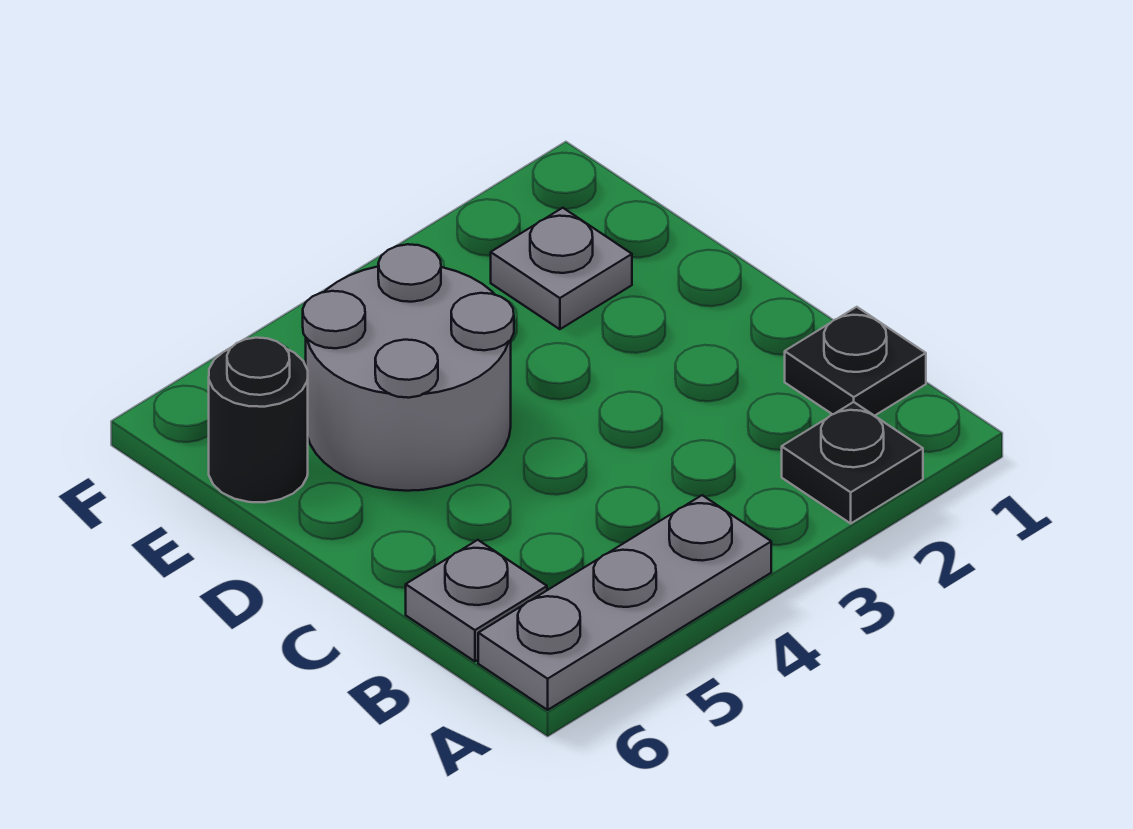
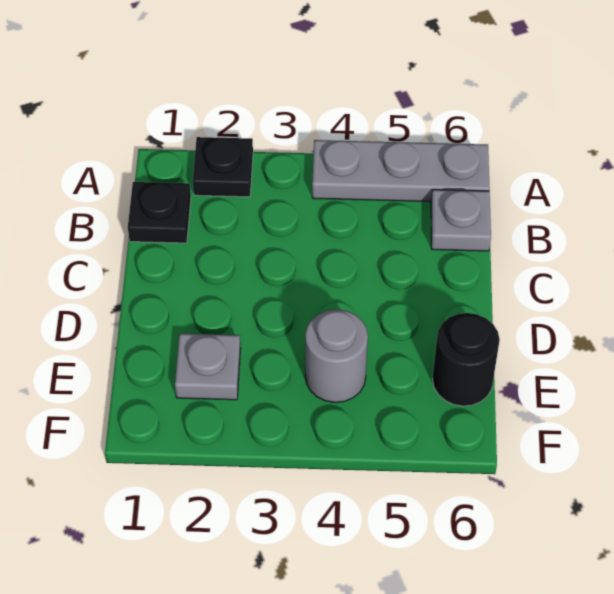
grey round brick D4:E5 level 1 -> grey round brick E4 level 1

